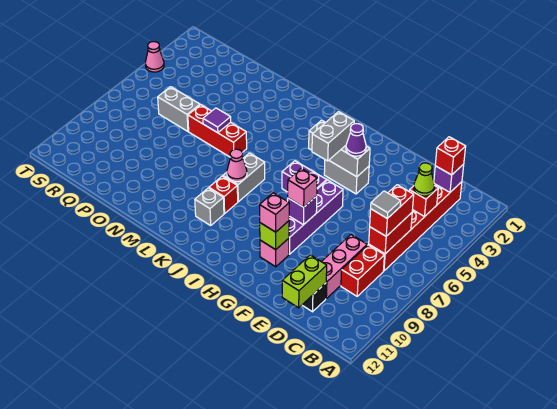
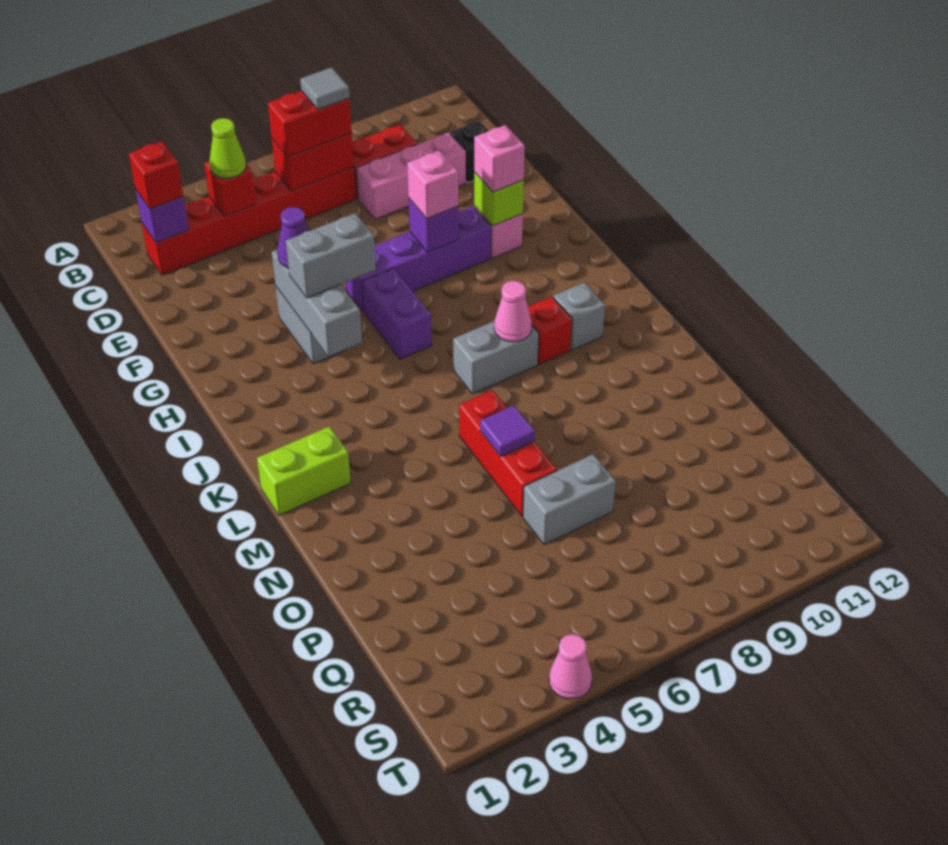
lime brick D11:D12 level 2 -> lime brick L1:L2 level 1
grey brick P6:Q6 level 1 -> grey brick P6:P7 level 1

